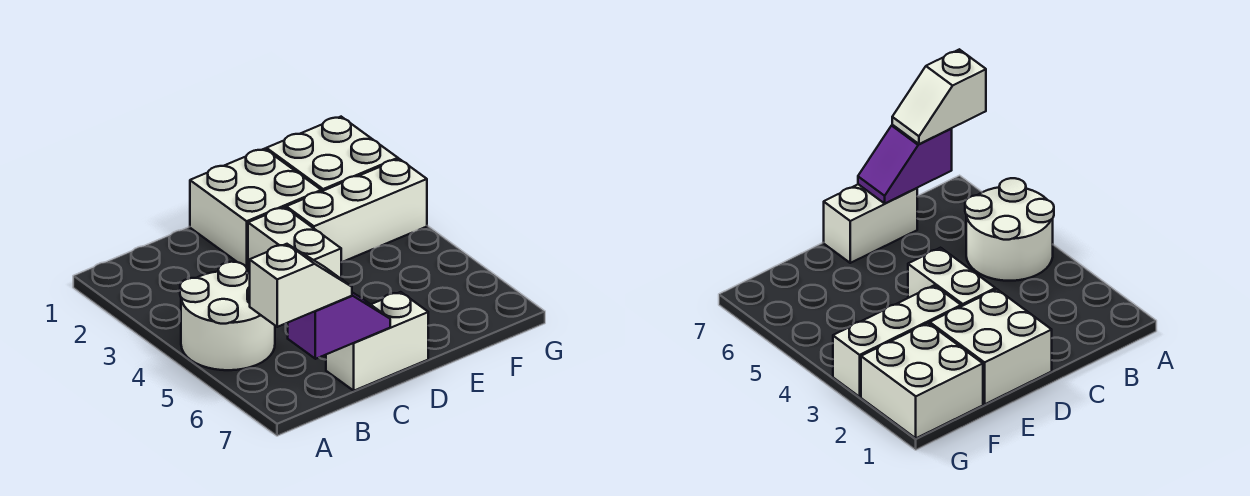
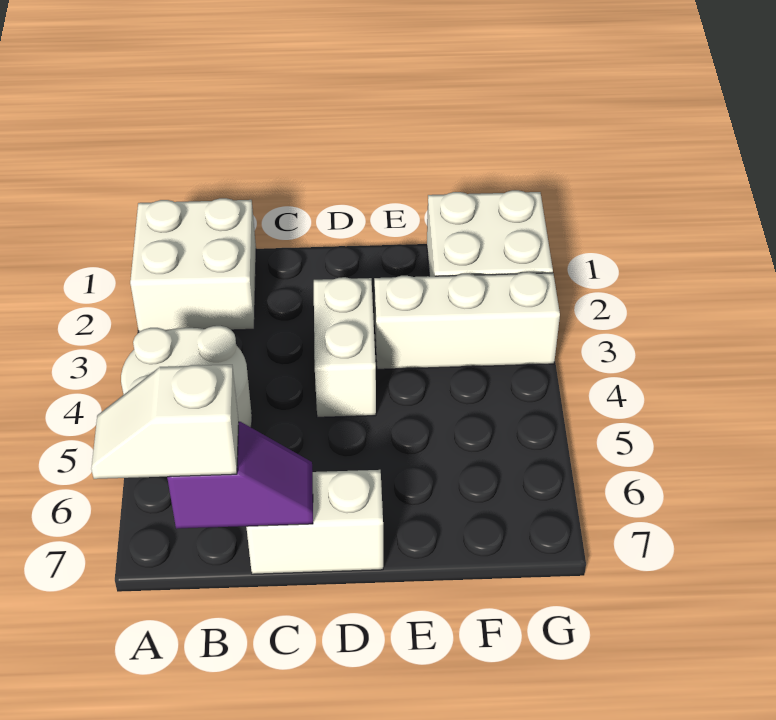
white slope A7:B7 level 3 top A -> white slope A7:B7 level 3 top B
white brick D1:E2 level 1 -> white brick A1:B2 level 1

